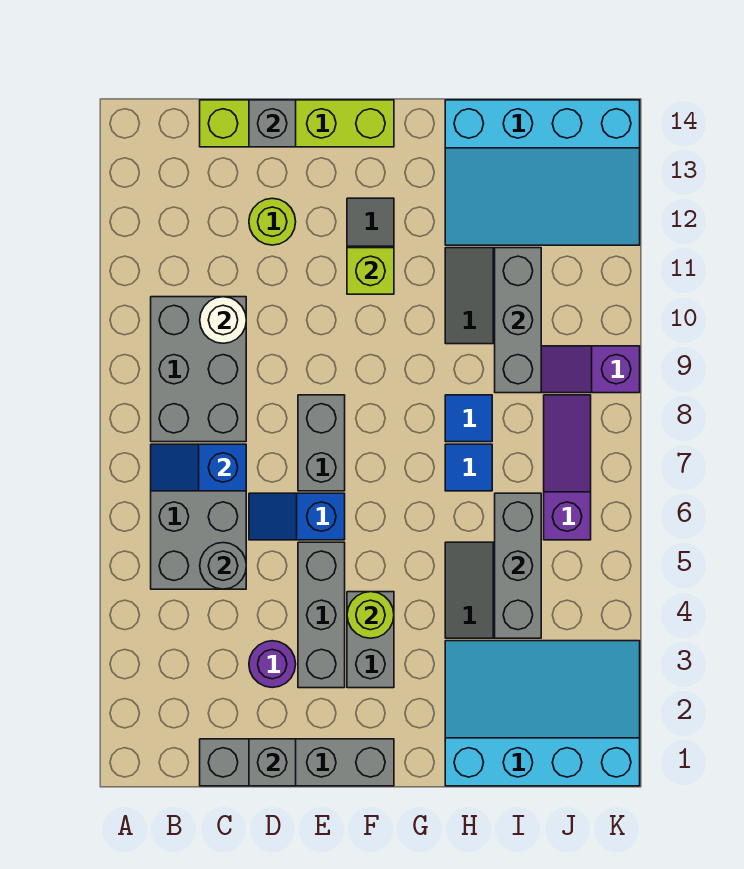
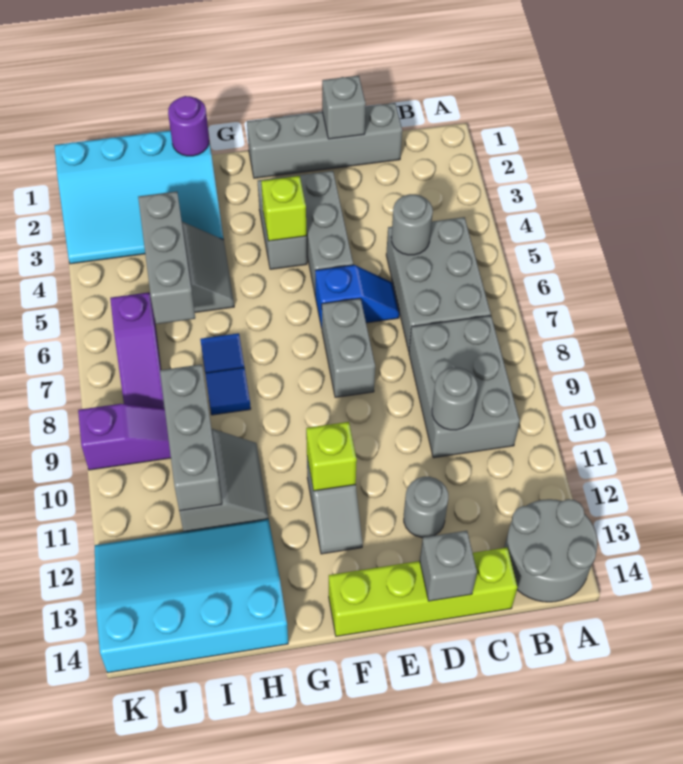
none -> grey round brick A13:B14 level 1
blue slope B7:C7 level 2 top C -> none
white round brick C10 level 2 -> grey round brick C10 level 2
purple round brick D3 level 1 -> purple round brick H1 level 2
lime round brick D12 level 1 -> grey round brick D12 level 1
lime round brick F4 level 2 -> lime brick F4 level 2

